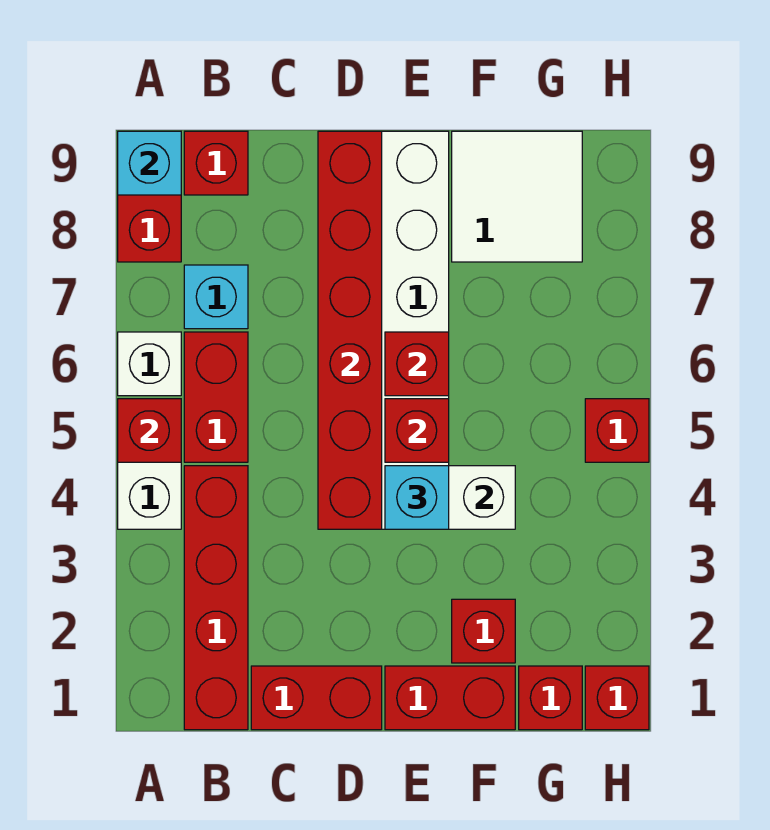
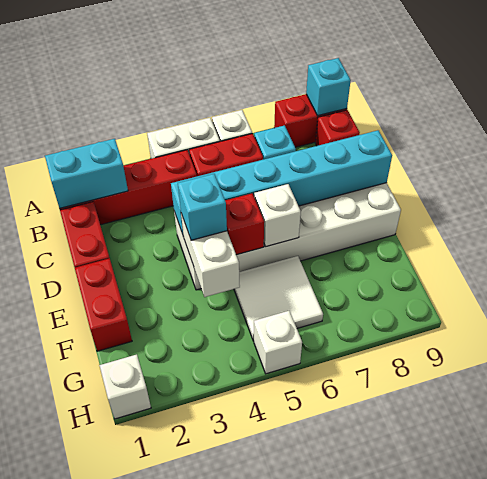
red brick A5 level 2 -> none
none -> cyan brick B1:B2 level 2
red brick D4:D9 level 2 -> cyan brick D4:D9 level 2
red brick E6 level 2 -> white brick E6 level 2
red brick F2 level 1 -> none
white tile F8:G9 level 1 -> white tile F5:G6 level 1
red brick G1 level 1 -> none
red brick H1 level 1 -> white brick H1 level 1
red brick H5 level 1 -> white brick H5 level 1

